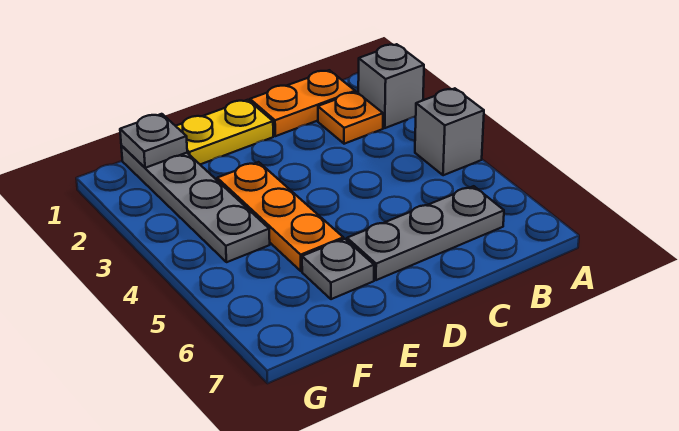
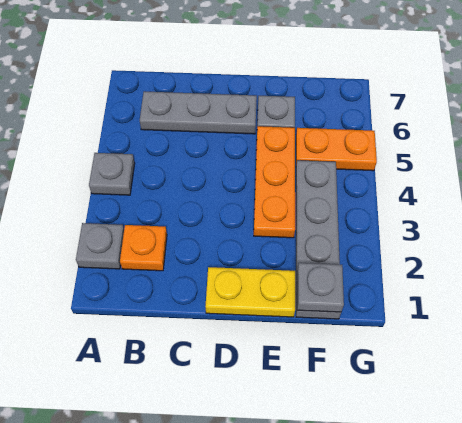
grey brick A2 level 1 -> grey plate A2 level 1
grey brick A4 level 1 -> grey plate A4 level 1
orange plate B1:C1 level 1 -> orange plate F5:G5 level 1

